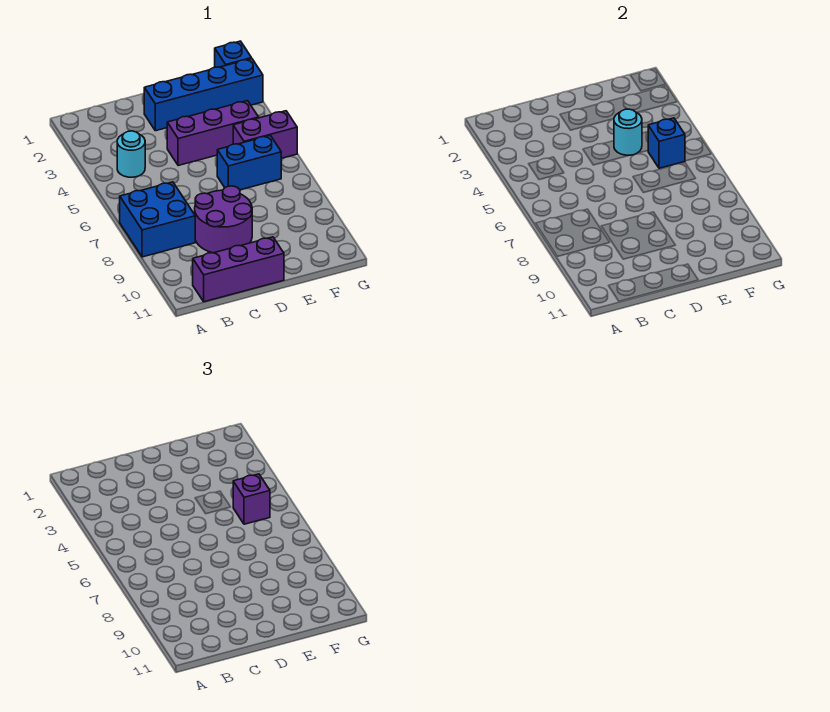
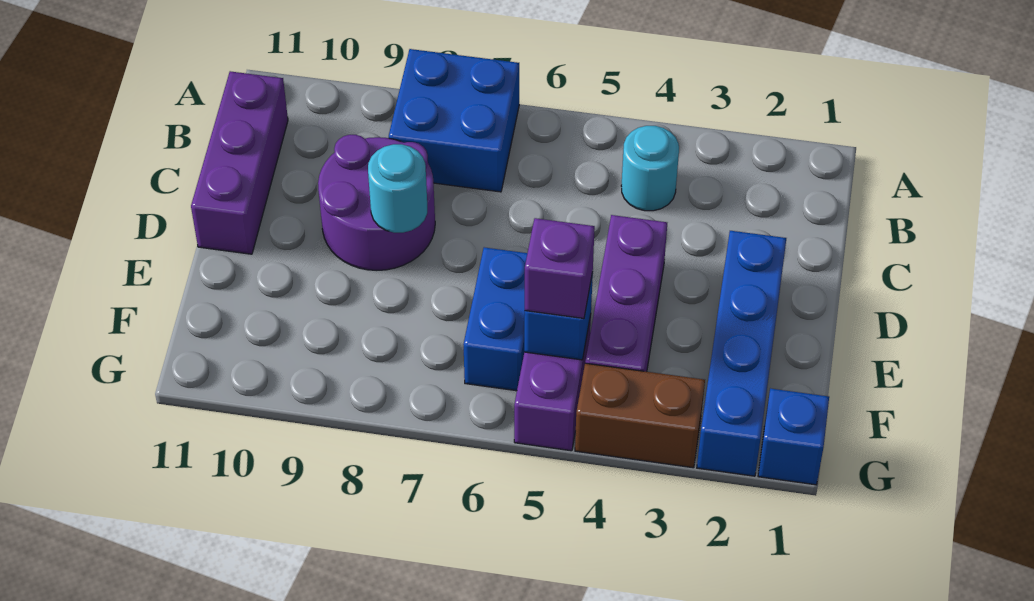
cyan round brick E4 level 2 -> cyan round brick D8 level 2
none -> brown brick G3:G4 level 1

